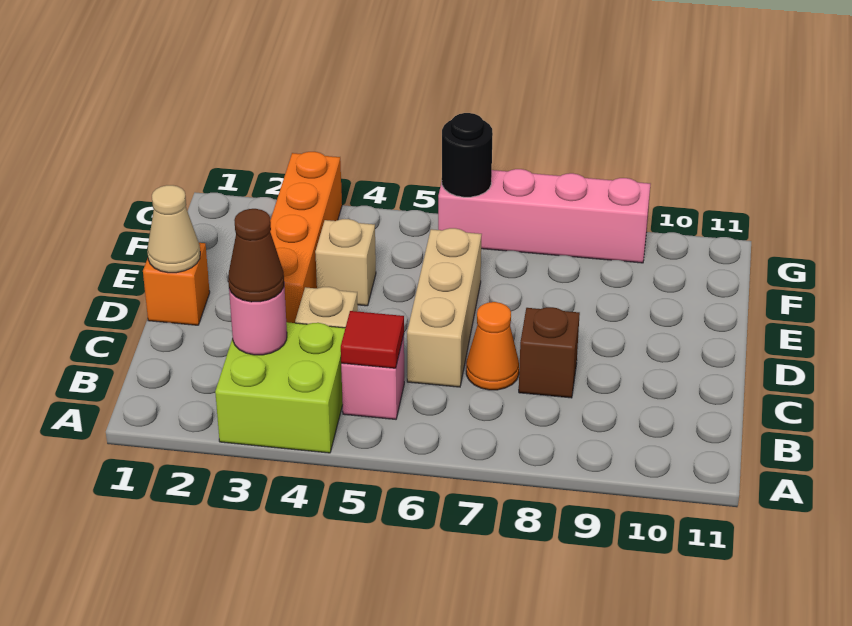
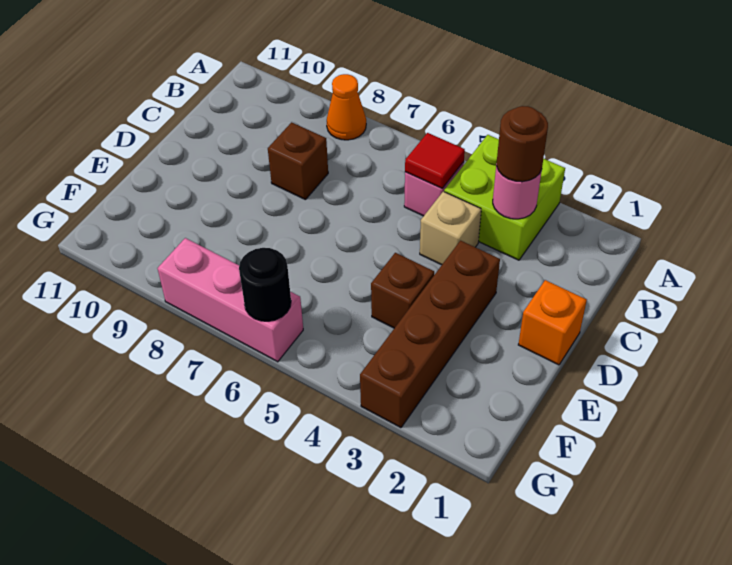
brown cone B3 level 3 -> brown round brick B3 level 3
tan brick C6:E6 level 1 -> none
orange cone C7 level 1 -> orange cone A8 level 1
tan cone D1 level 2 -> none
orange brick D3:G3 level 1 -> brown brick D3:G3 level 1
tan brick E4 level 1 -> brown brick E4 level 1
pink brick G6:G9 level 1 -> pink brick G6:G8 level 1

